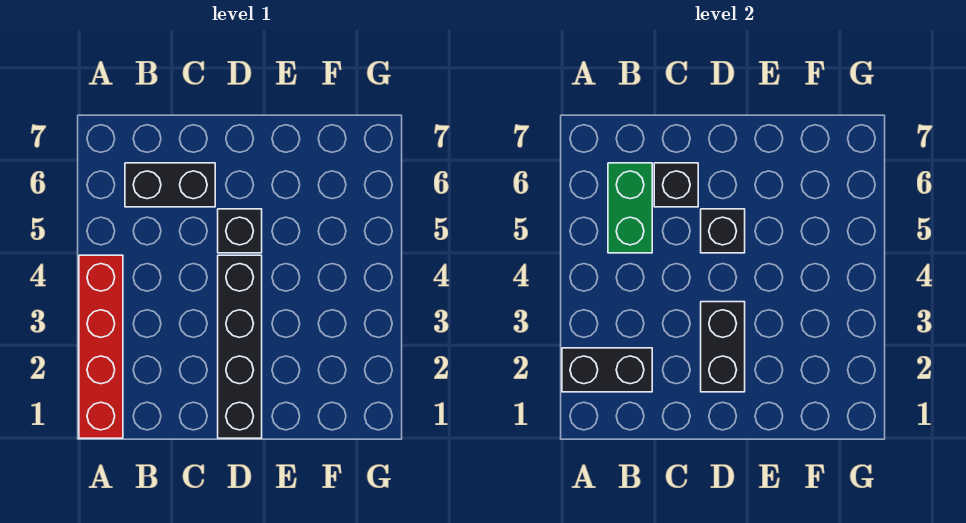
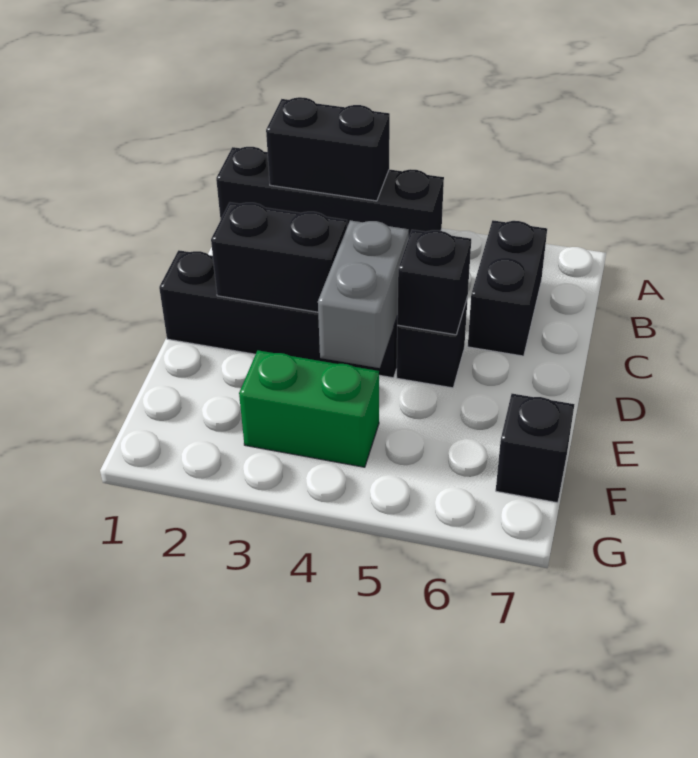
red brick A1:A4 level 1 -> black brick A1:A4 level 1
black brick A2:B2 level 2 -> black brick A2:A3 level 2
green brick B5:B6 level 2 -> green brick F3:F4 level 1
black brick C6 level 2 -> black brick F7 level 1
none -> grey brick D4:E4 level 2

